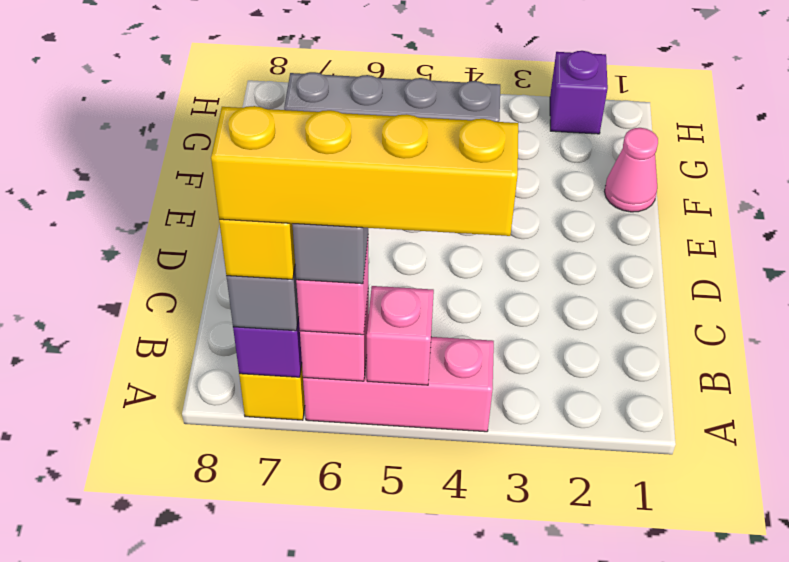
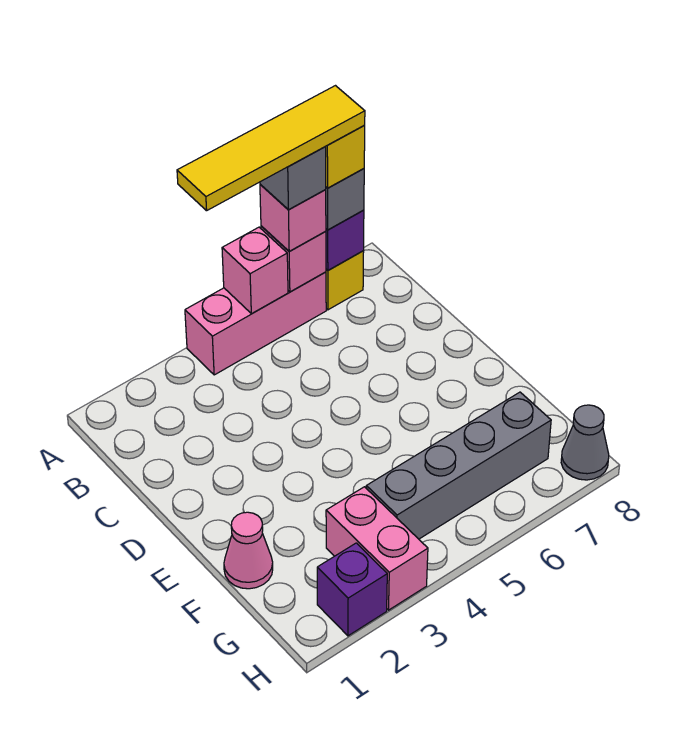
yellow brick A4:A7 level 5 -> yellow tile A4:A7 level 5
none -> pink brick G3:H3 level 1
none -> grey cone H8 level 1

